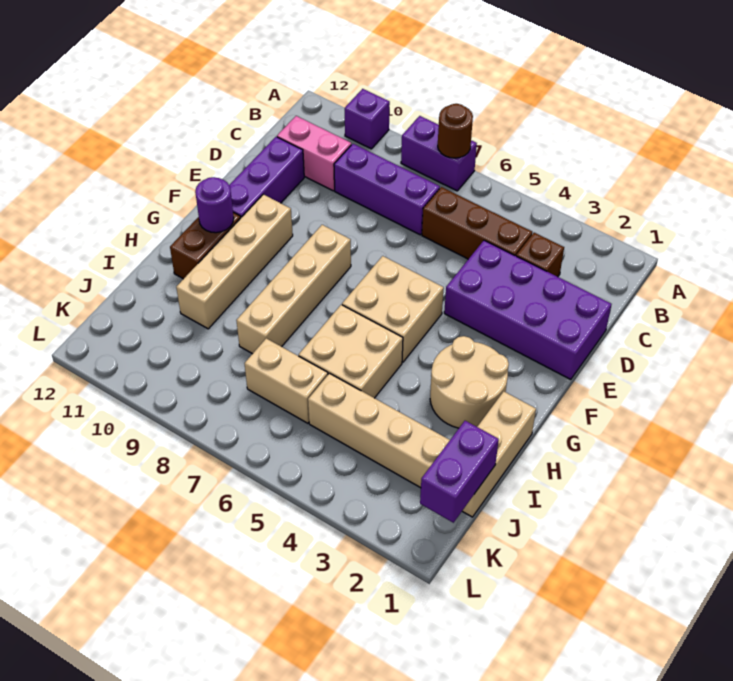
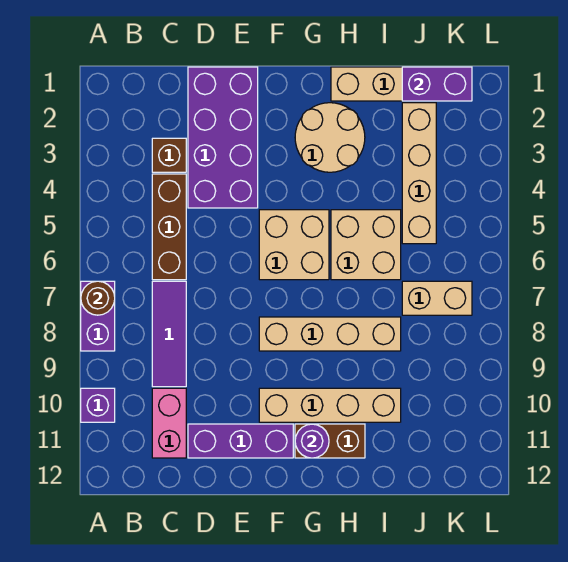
purple brick C7:C9 level 1 -> purple tile C7:C9 level 1
tan brick J6:J7 level 1 -> tan brick J7:K7 level 1

